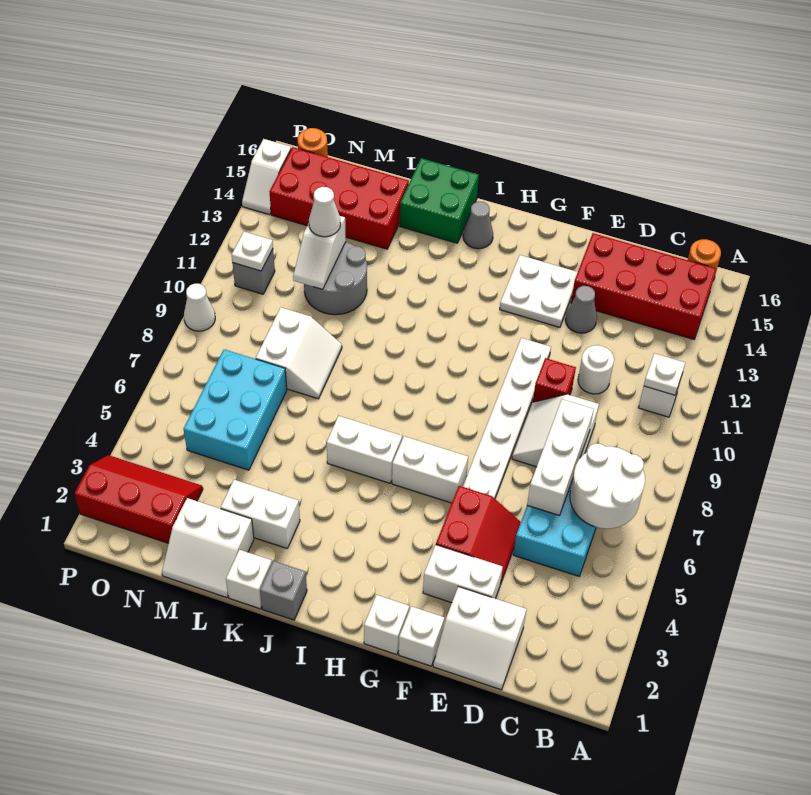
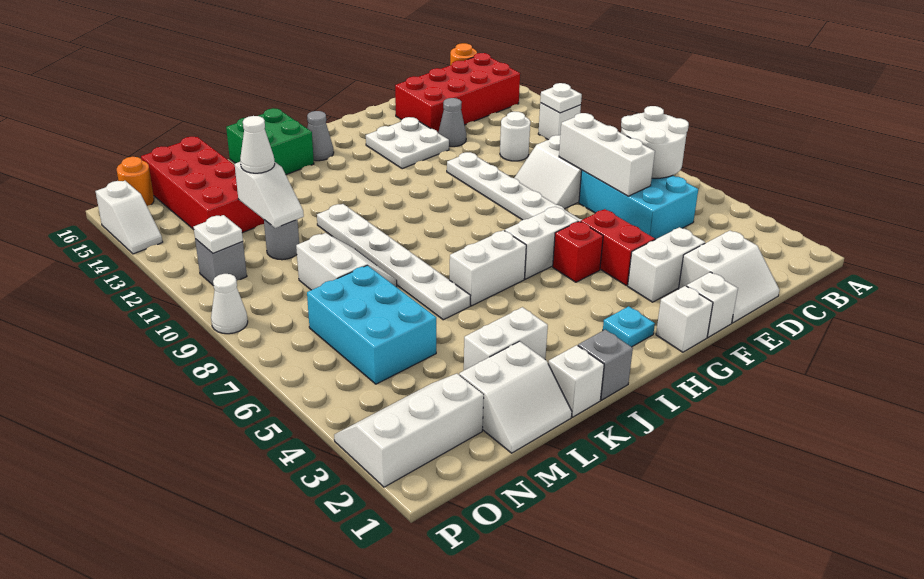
red brick E10 level 1 -> red brick G5 level 1
none -> cyan plate H2 level 1
none -> white plate K6:K11 level 1
grey round brick L11:M12 level 1 -> grey round brick M11 level 1
red brick L14:O15 level 1 -> red brick M13:N16 level 1
red slope N2:P3 level 1 top 2 -> white slope N2:P3 level 1 top 2

